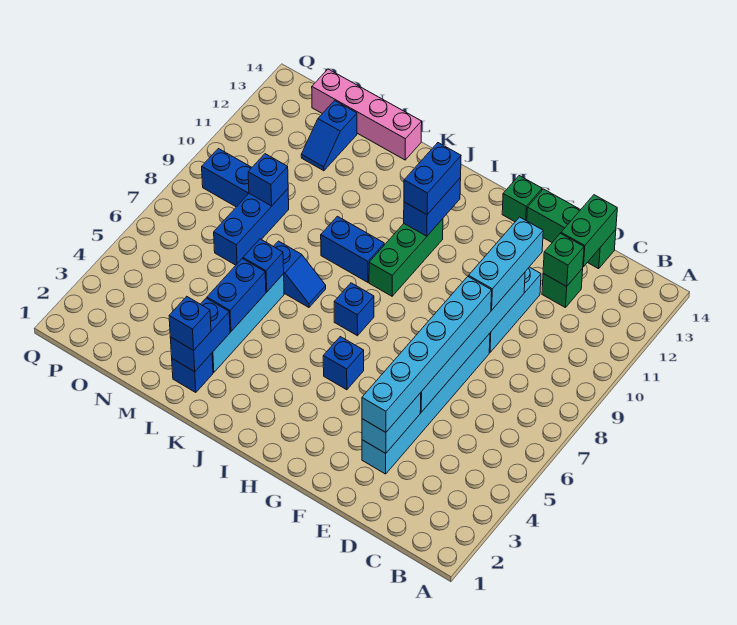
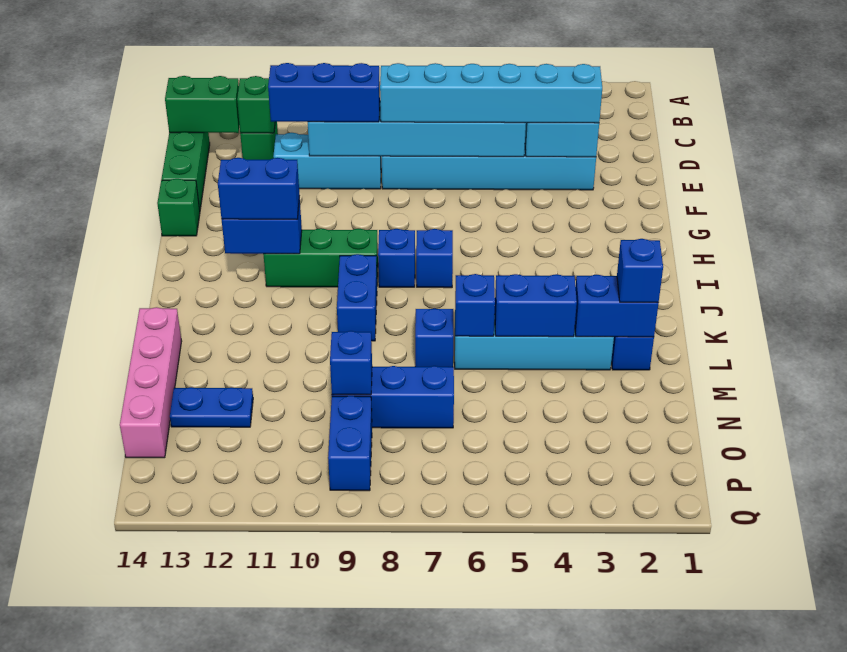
cyan brick E9:E11 level 3 -> blue brick E9:E11 level 3
blue brick H5 level 1 -> blue brick I8 level 1
blue slope N12:N13 level 1 top 13 -> blue plate N12:N13 level 1

